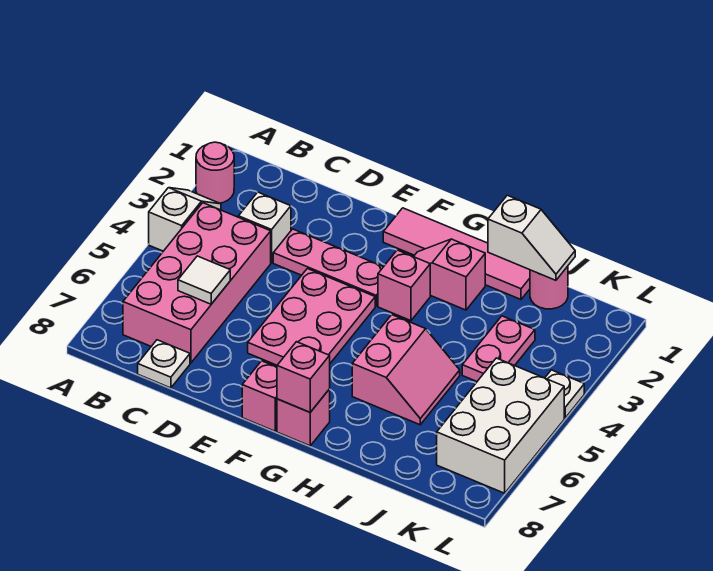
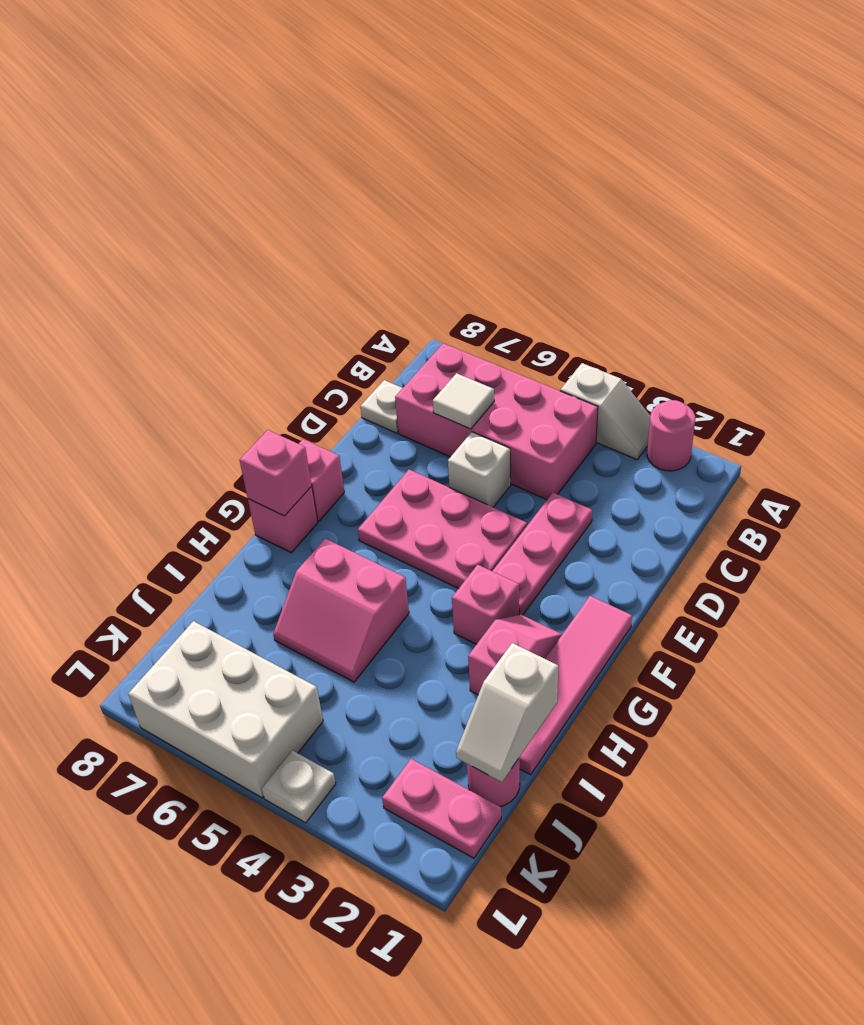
white brick C3 level 1 -> white brick D5 level 1
pink plate J3:J4 level 1 -> pink plate K1:K2 level 1

